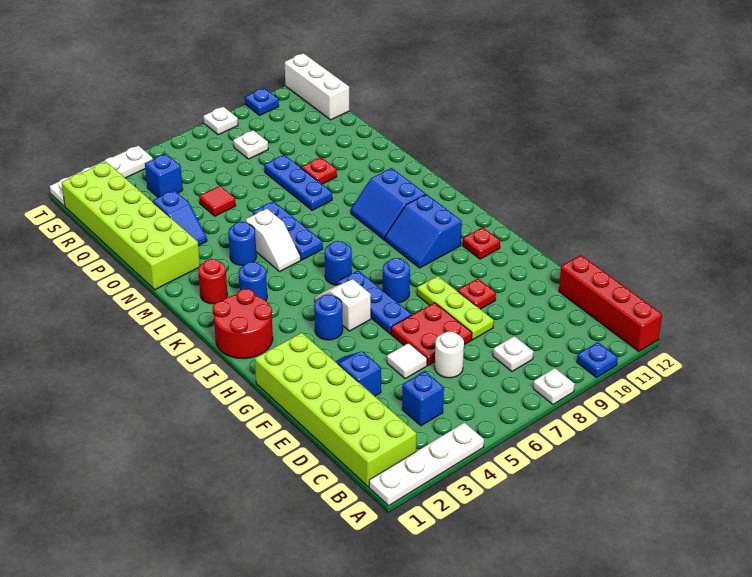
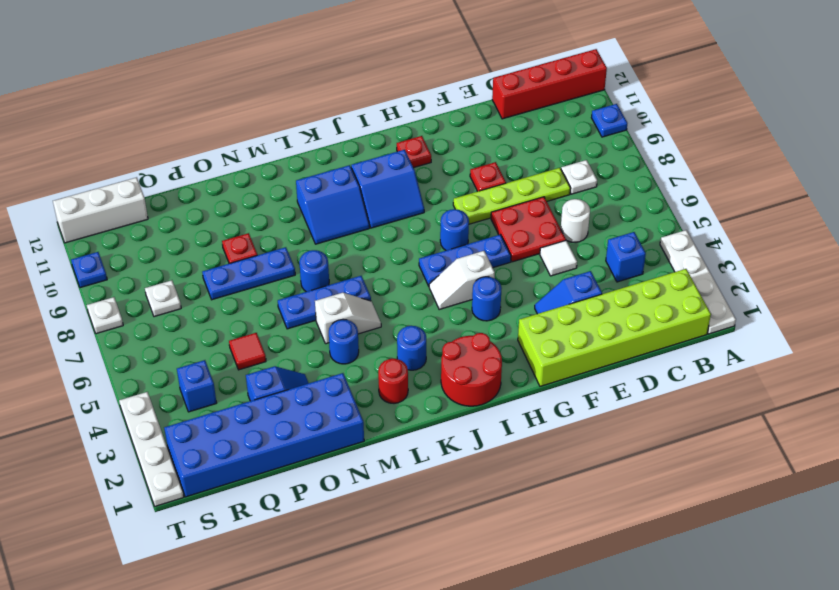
white plate A8 level 1 -> none
lime plate E8:G8 level 1 -> lime plate D8:G8 level 1
blue round brick J6 level 1 -> blue round brick M7 level 1
lime brick N1:S2 level 1 -> blue brick N1:S2 level 1

